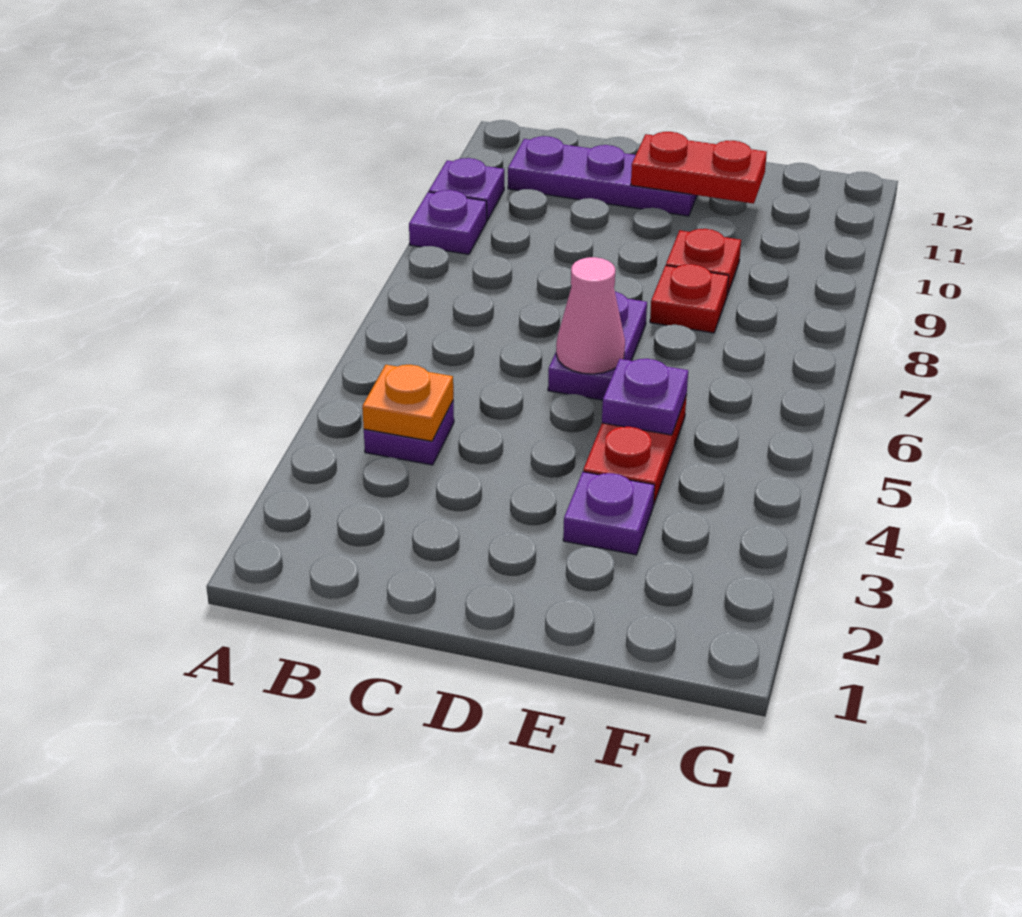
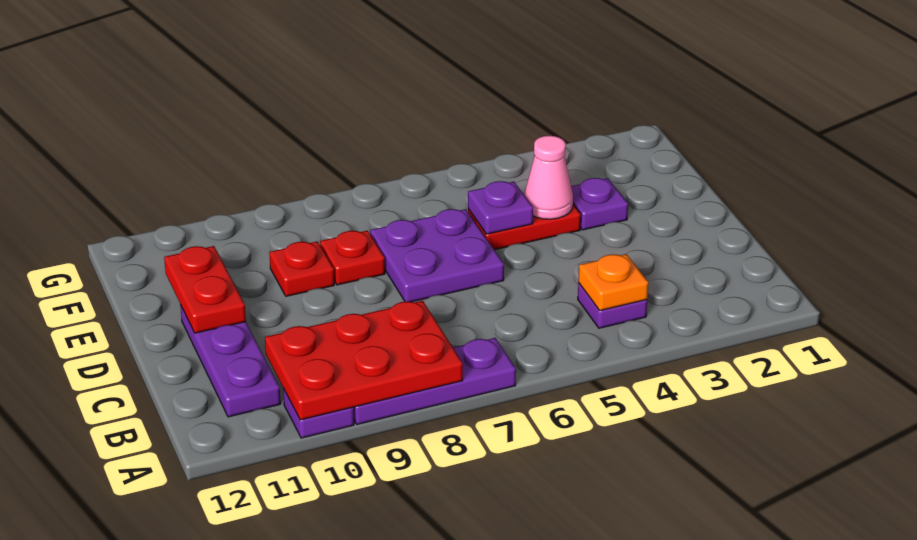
none -> red plate A8:B10 level 2
purple plate A9 level 1 -> purple plate A7:A9 level 1
purple plate D6:D7 level 1 -> purple plate D6:E7 level 1
pink cone D6 level 2 -> pink cone E4 level 2

